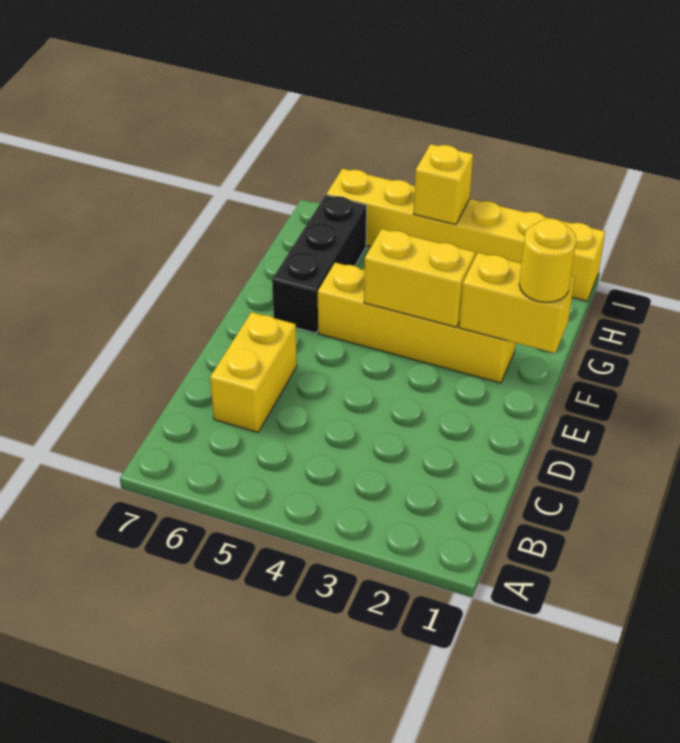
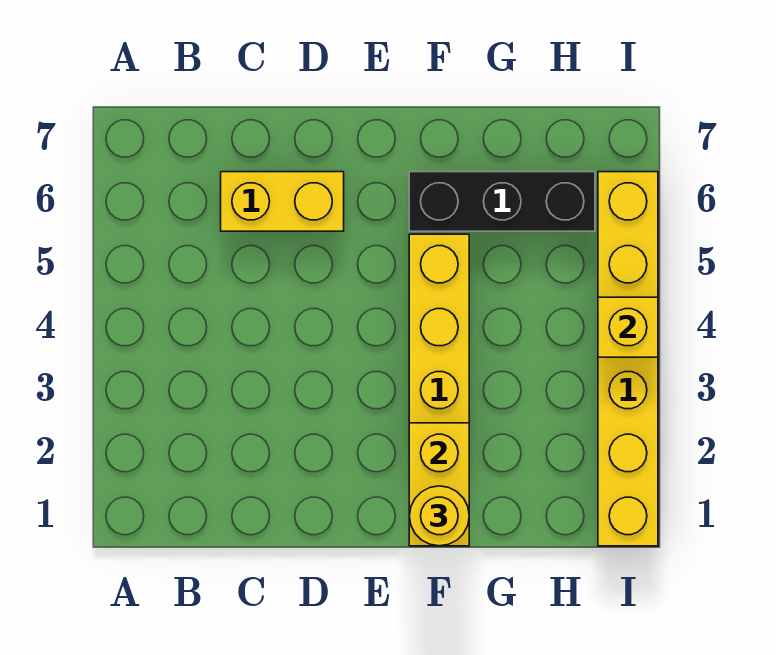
yellow brick F3:F4 level 2 -> none

